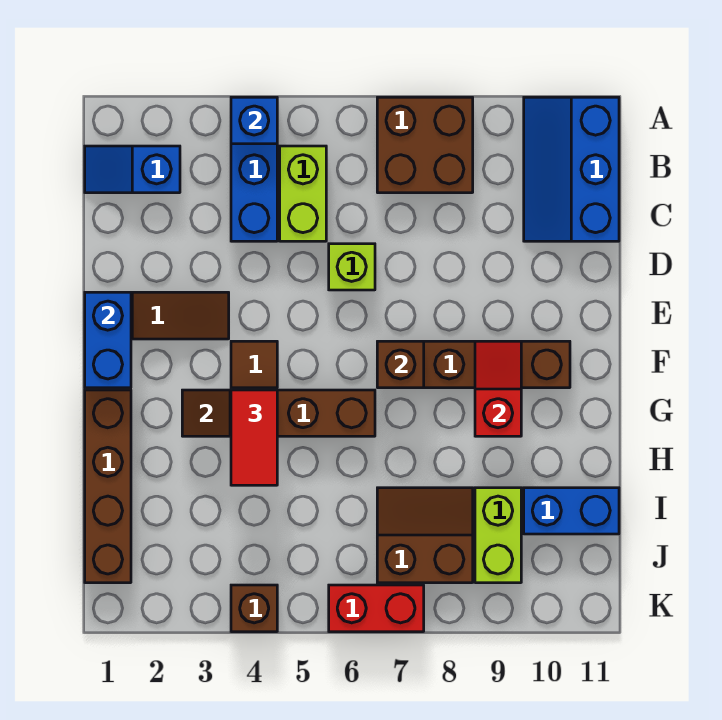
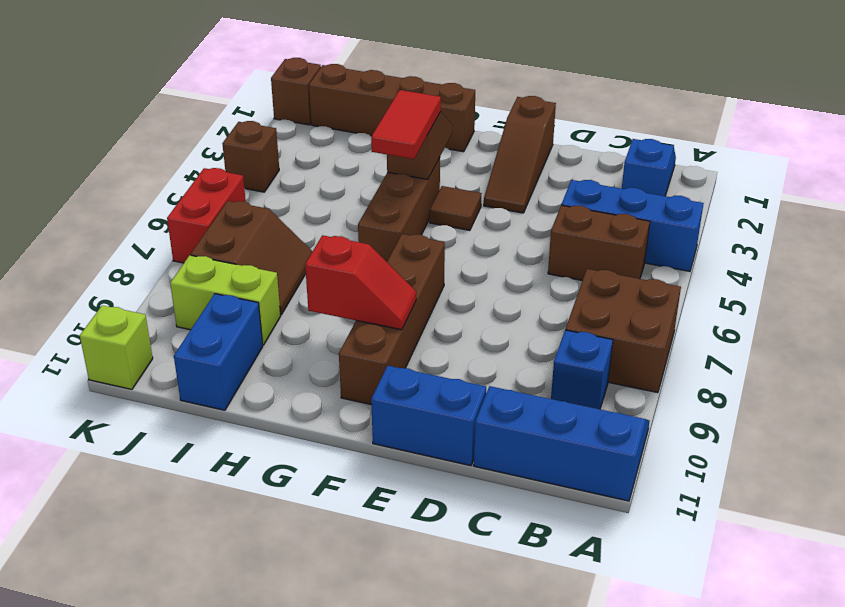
blue brick A4 level 2 -> blue brick B9 level 1
lime brick B5:C5 level 1 -> brown brick B5:C5 level 1
lime brick D6 level 1 -> lime brick K11 level 1
blue brick E1:F1 level 2 -> blue brick D11:E11 level 1
brown brick F7 level 2 -> brown brick K1 level 1
red tile G4:H4 level 3 -> red tile G4:G5 level 3

